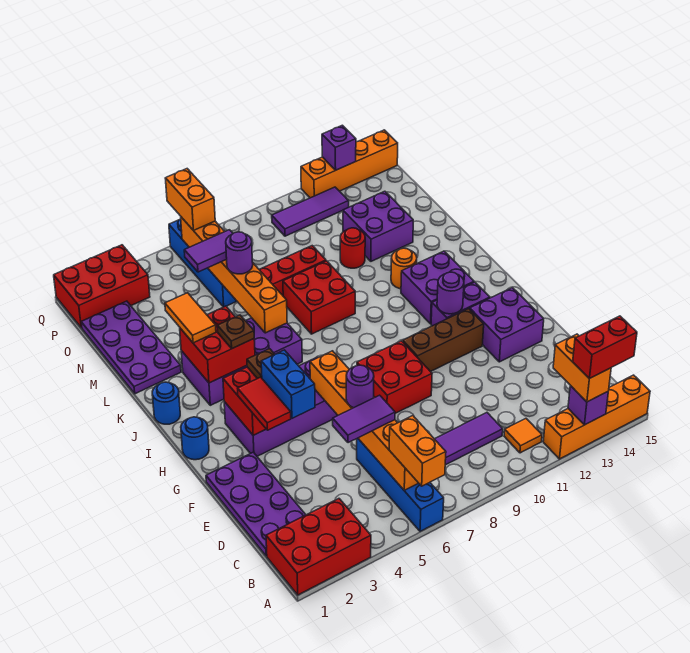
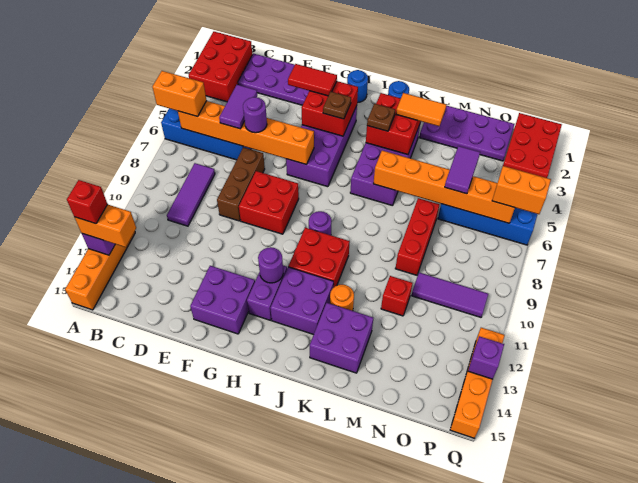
red brick A13:A14 level 4 -> red brick A13 level 4
orange tile B11 level 1 -> none
blue brick F4:G4 level 3 -> none
brown brick G10:G12 level 1 -> brown brick E7:E9 level 1
red brick K8:L9 level 1 -> red brick I10:J11 level 1
purple round brick M6 level 3 -> purple round brick I9 level 1
red round brick M11 level 1 -> red brick M11 level 1
purple brick M12:N13 level 1 -> purple brick K13:L14 level 1
purple tile P10:P12 level 1 -> purple tile N10:P10 level 1

